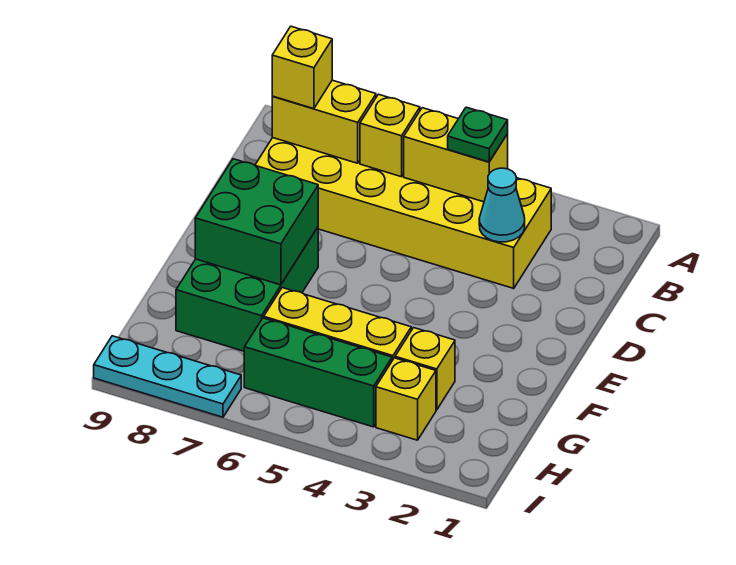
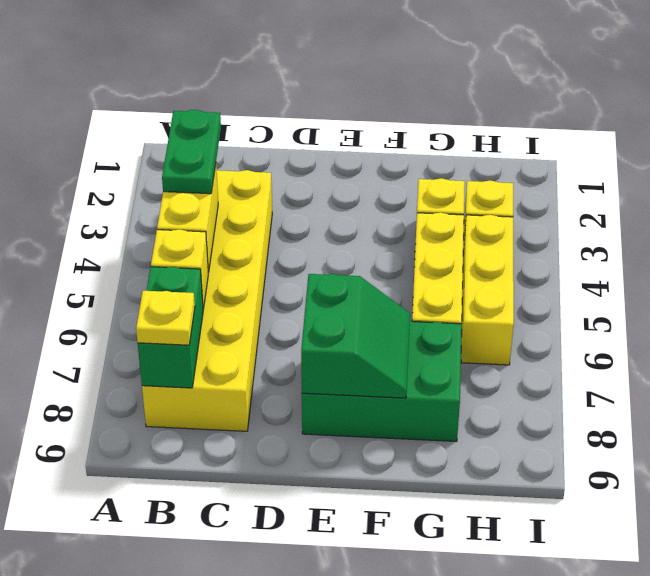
green plate B4 level 3 -> green plate B3:B4 level 3
yellow brick B7:B8 level 2 -> green brick B7:B8 level 2
yellow brick B8 level 3 -> yellow plate B8 level 3
cyan cone C3 level 2 -> none
green brick E7:F8 level 2 -> green slope E7:F8 level 2 top E
green brick H4:H6 level 1 -> yellow brick H4:H6 level 1
cyan plate I7:I9 level 1 -> none

